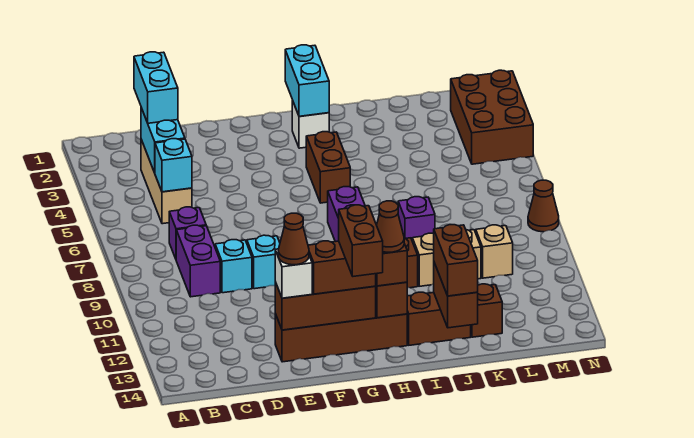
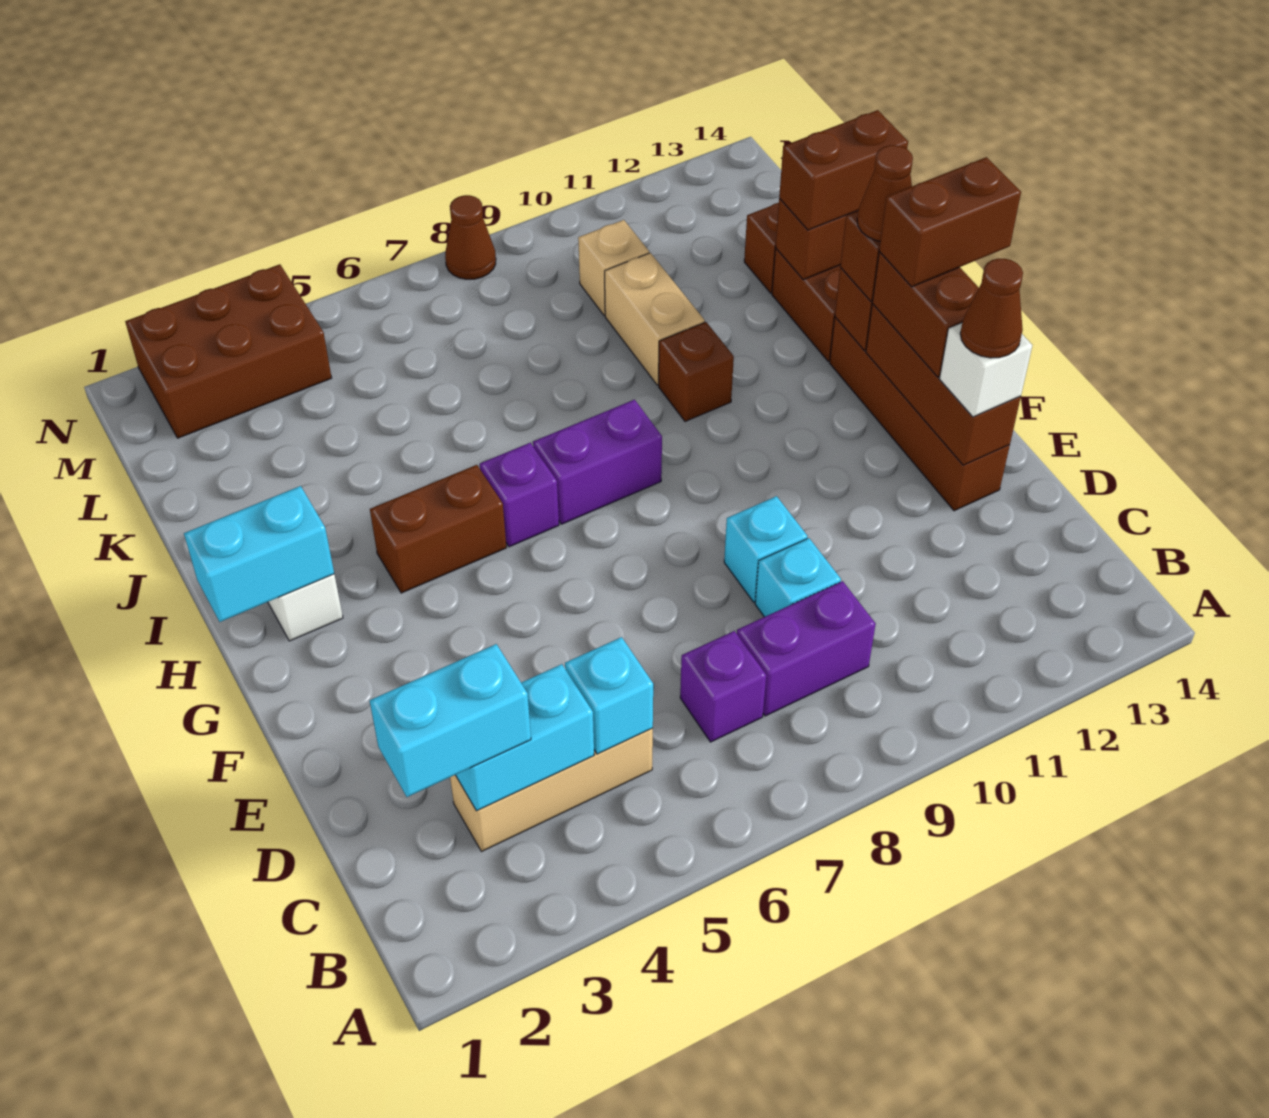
purple brick J8 level 1 -> purple brick H6 level 1

